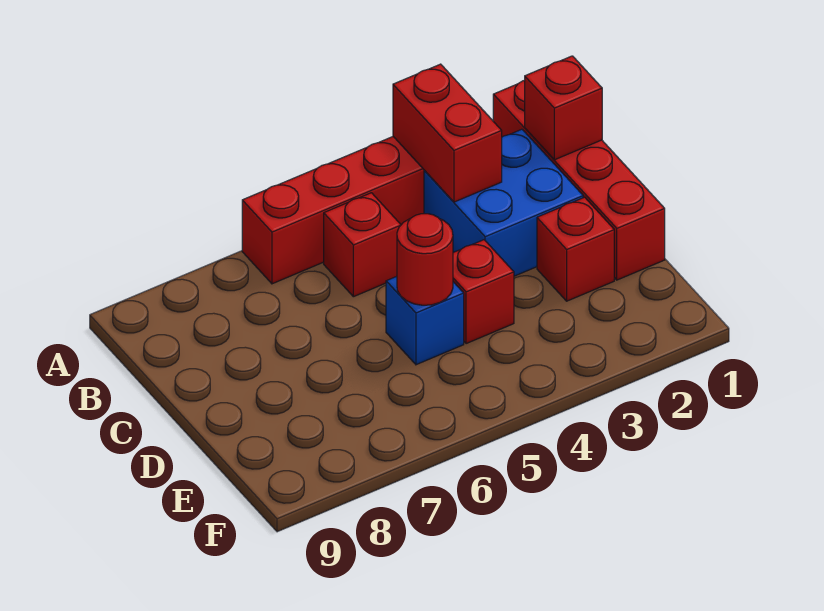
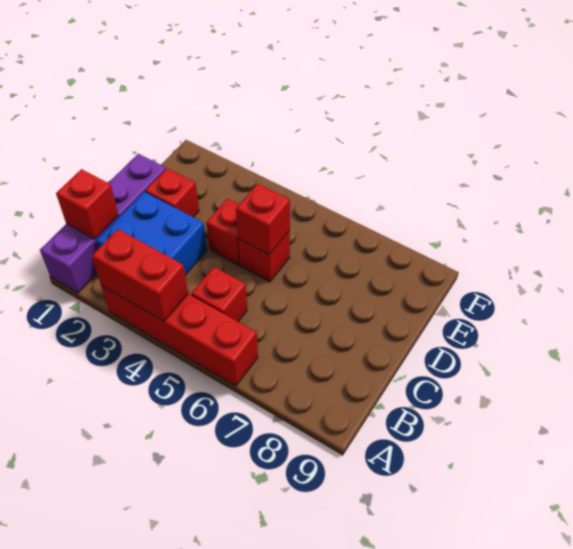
red brick A1:D1 level 1 -> purple brick A1:D1 level 1
red brick A3:B3 level 2 -> red brick A3:A4 level 2
blue brick D5 level 1 -> red brick D5 level 1
red round brick D5 level 2 -> red brick D5 level 2

